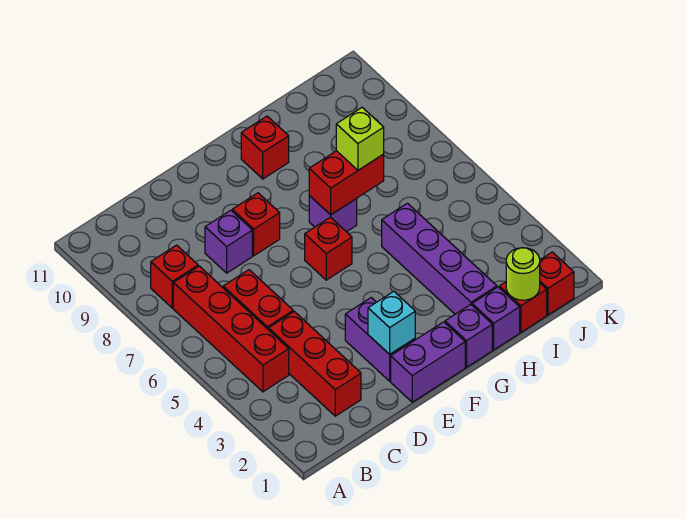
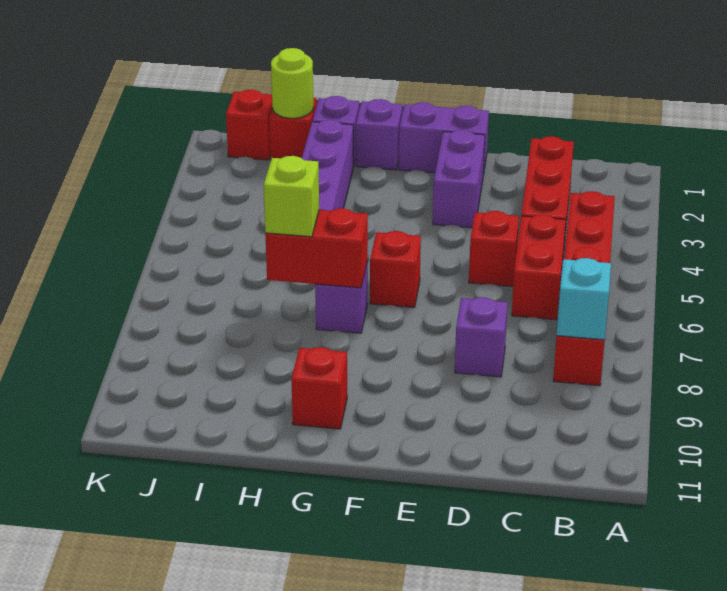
cyan brick E2 level 2 -> cyan brick B8 level 2
red brick E8 level 1 -> red brick D5 level 1

